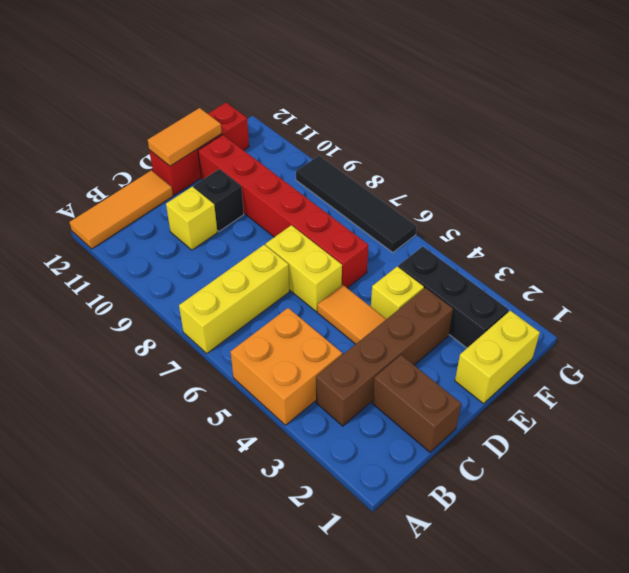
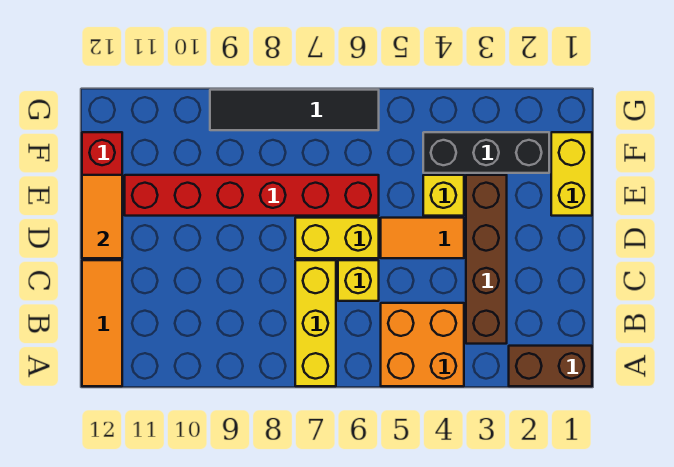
brown brick C1:C2 level 1 -> brown brick A1:A2 level 1
yellow brick C10 level 1 -> yellow brick C6 level 1
black brick D10 level 1 -> none

